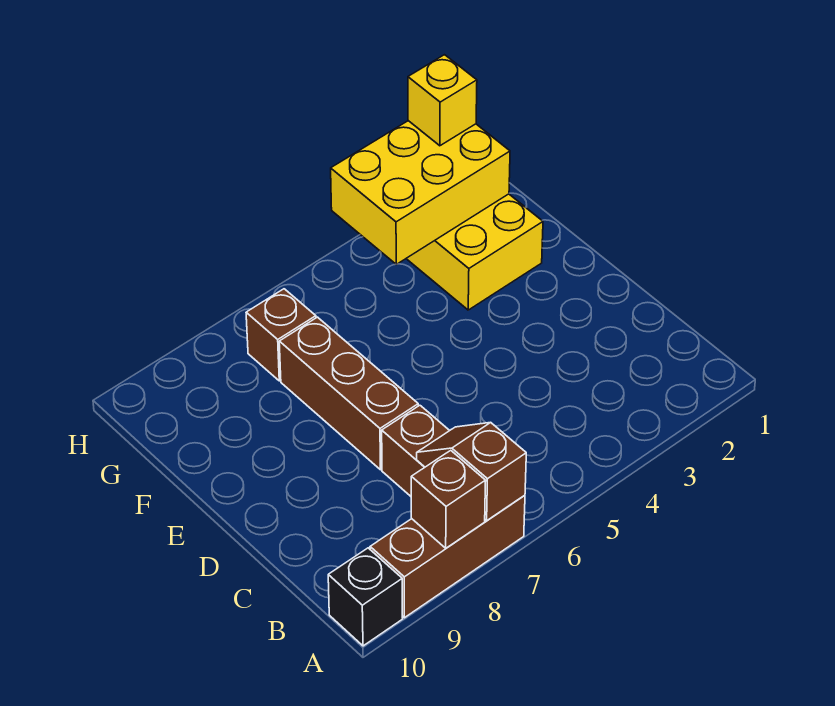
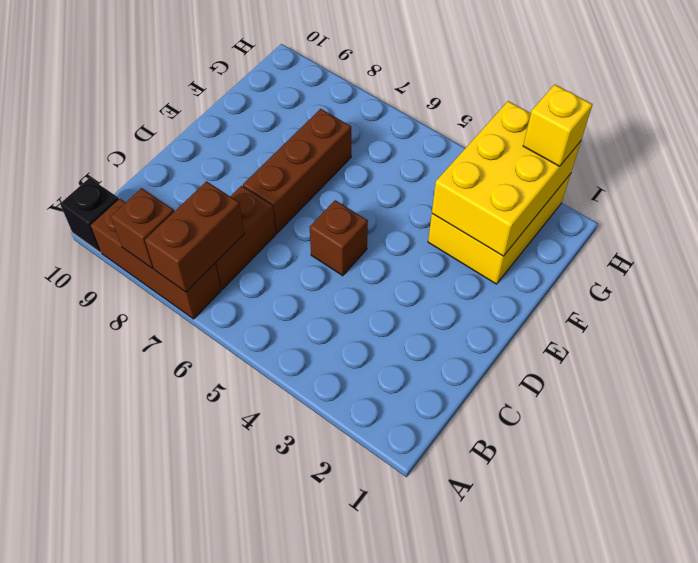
brown slope A7:B7 level 2 top A -> brown brick A7:B7 level 2
yellow brick G2:H4 level 2 -> yellow brick F2:H3 level 2
brown brick G7 level 1 -> brown brick D5 level 1

